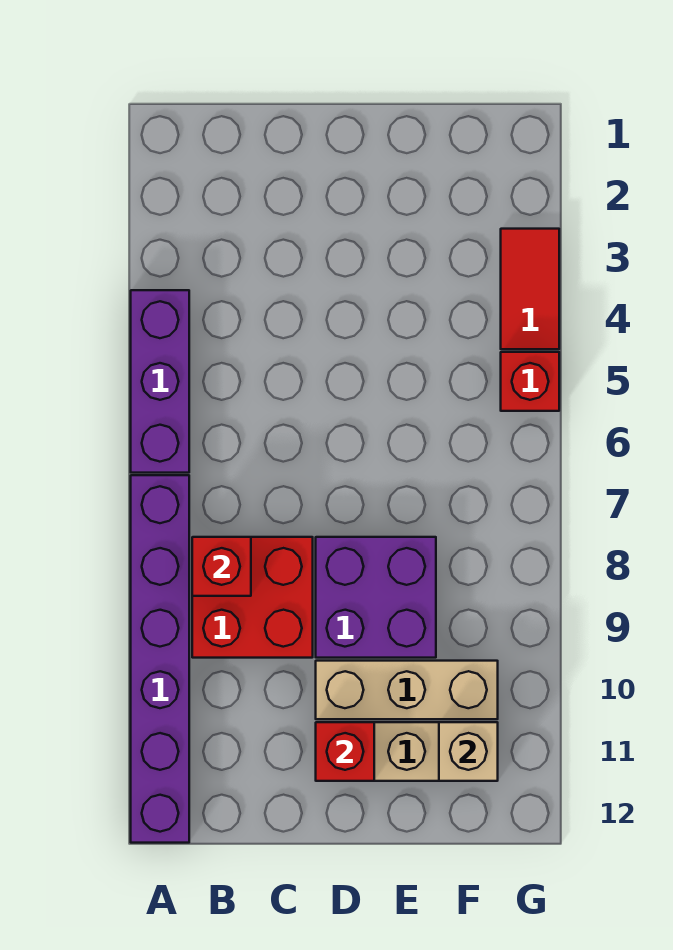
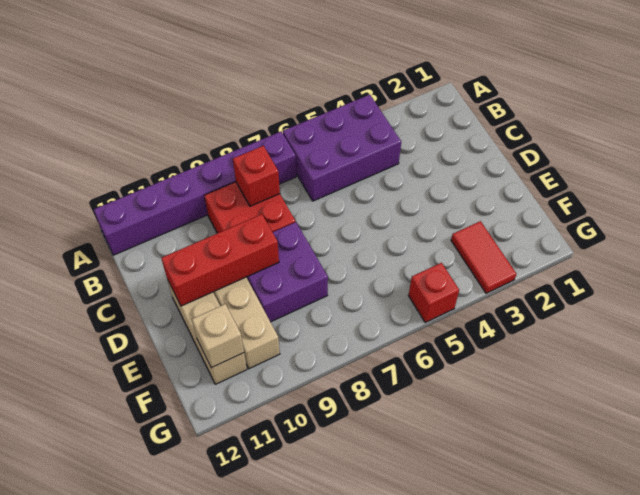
purple brick A4:A6 level 1 -> purple brick A4:B6 level 1
red brick D11 level 2 -> red brick D9:D11 level 2
red tile G3:G4 level 1 -> red tile F3:G3 level 1

